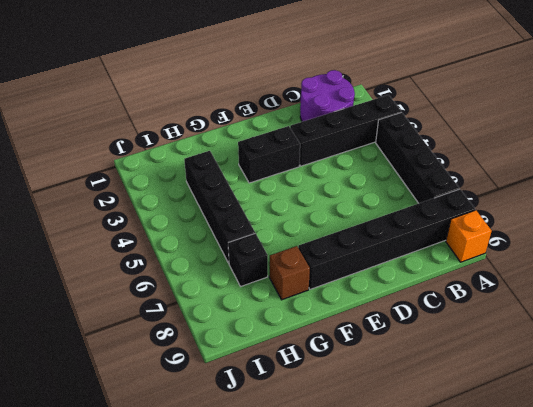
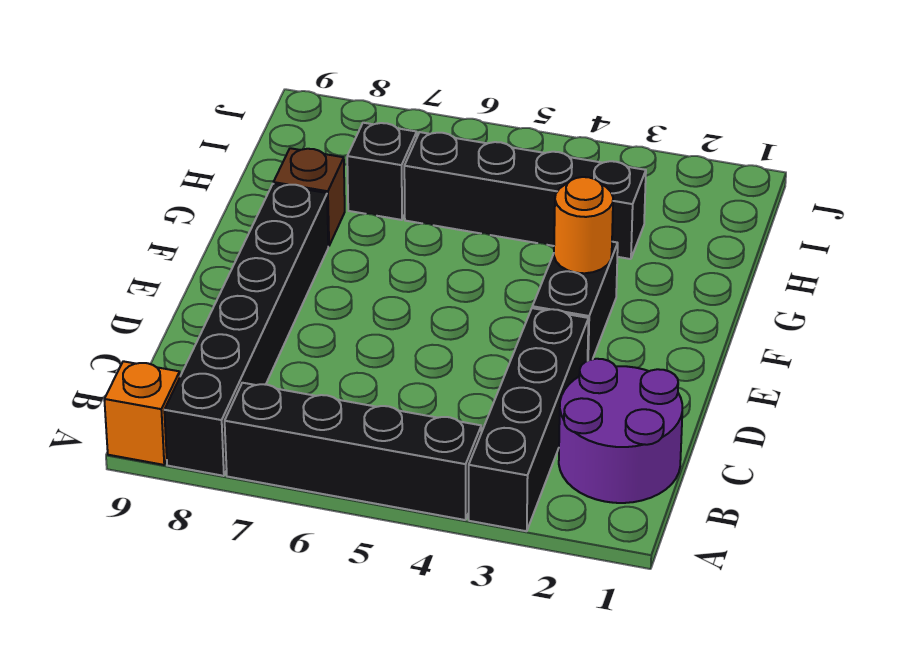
none -> orange round brick F3 level 2

